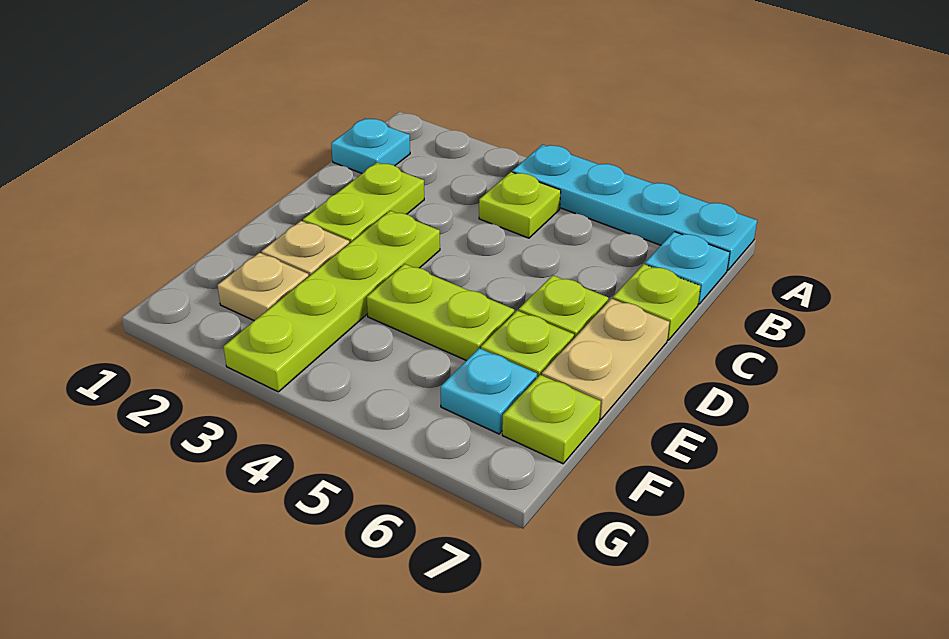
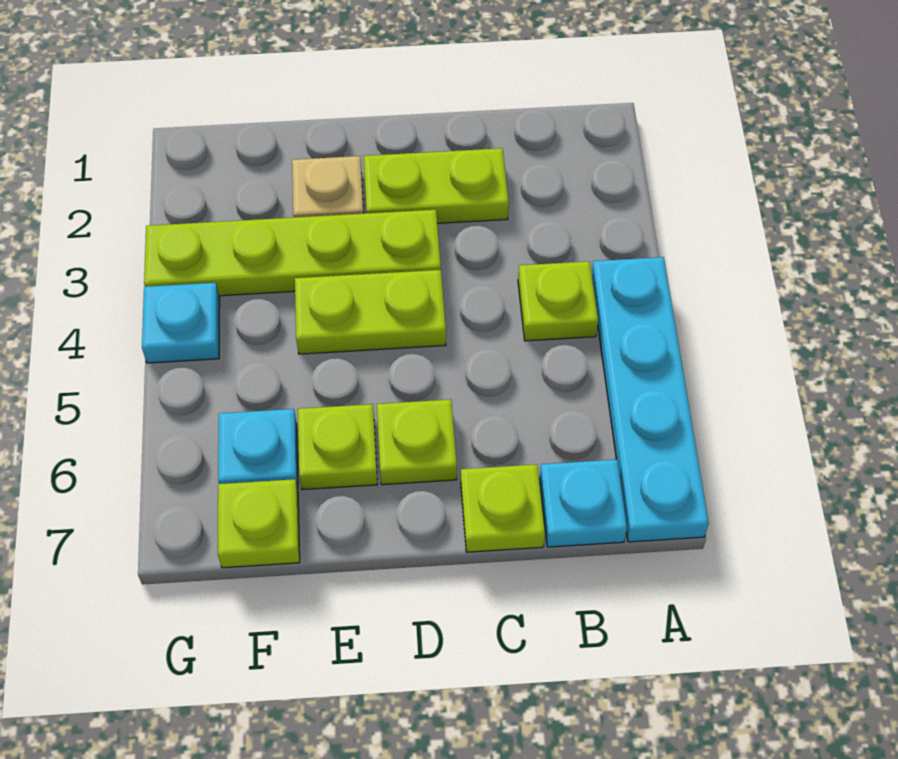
cyan plate B1 level 1 -> cyan plate G4 level 1
tan plate D7:E7 level 1 -> none
lime plate E4:E5 level 1 -> lime plate D4:E4 level 1
tan plate F2 level 1 -> none

